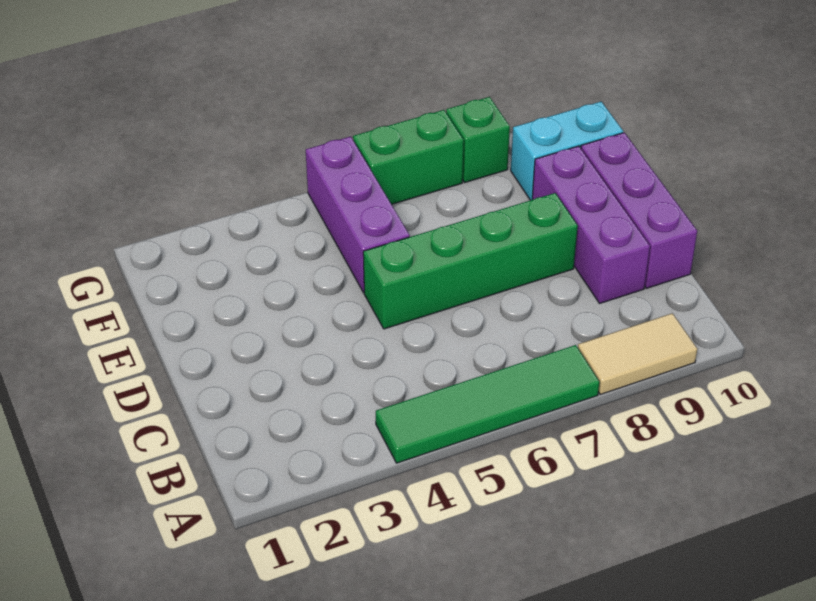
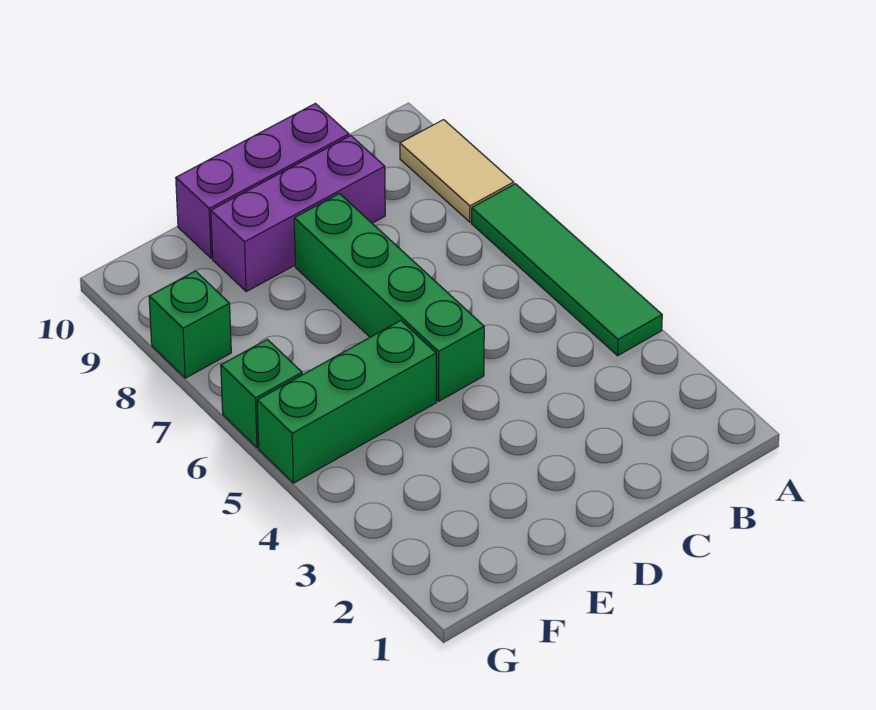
purple brick E5:G5 level 1 -> green brick E5:G5 level 1
cyan brick F9:F10 level 1 -> none
green brick G6:G7 level 1 -> green brick G6 level 1

